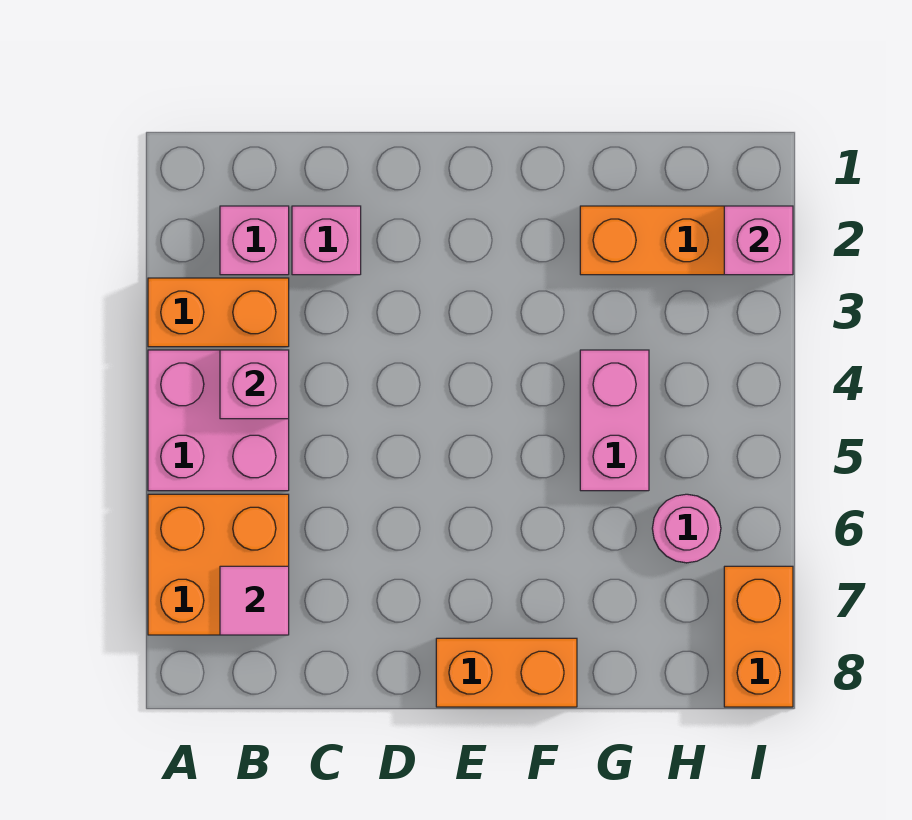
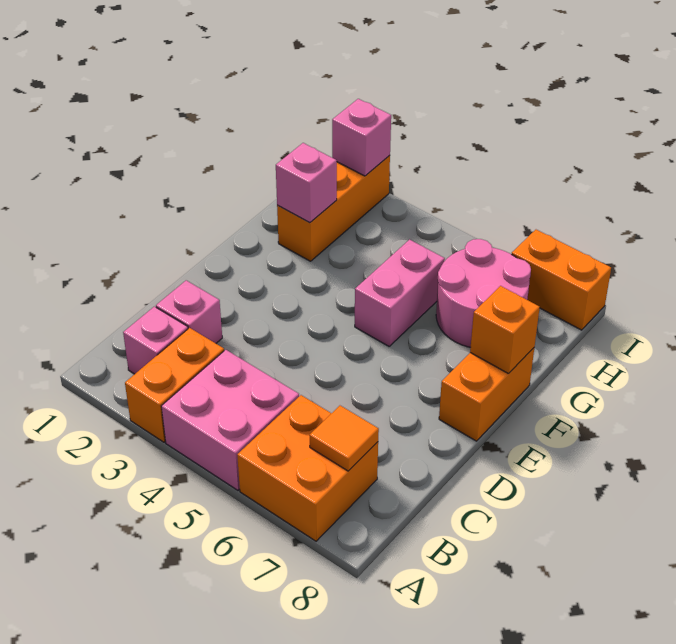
pink brick B4 level 2 -> pink brick G2 level 2
pink tile B7 level 2 -> orange tile B7 level 2
none -> orange brick F8 level 2
pink brick G4:G5 level 1 -> pink brick F5:G5 level 1
pink round brick H6 level 1 -> pink round brick G6:H7 level 1

